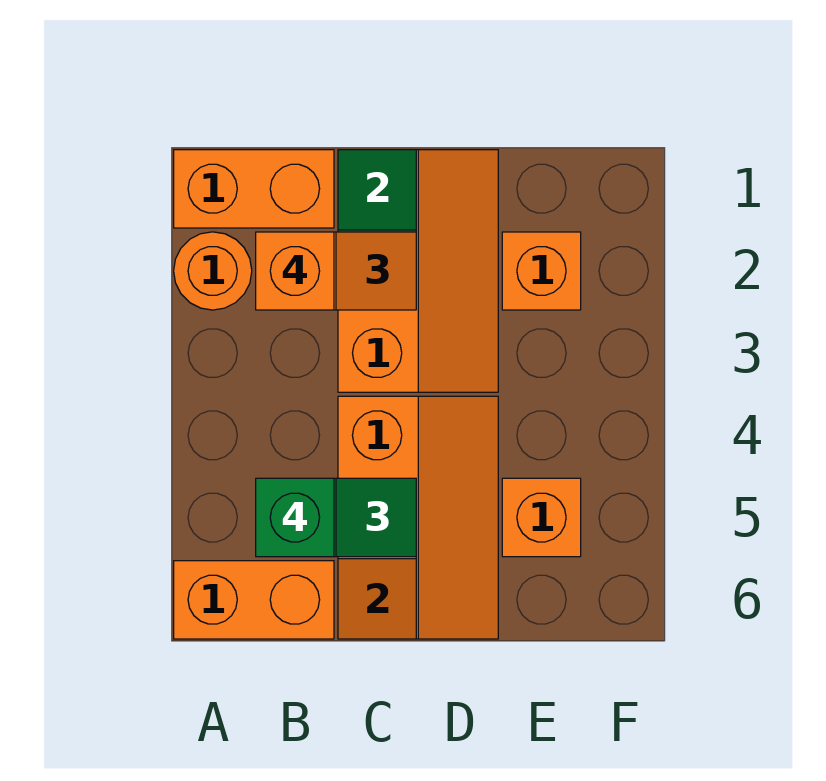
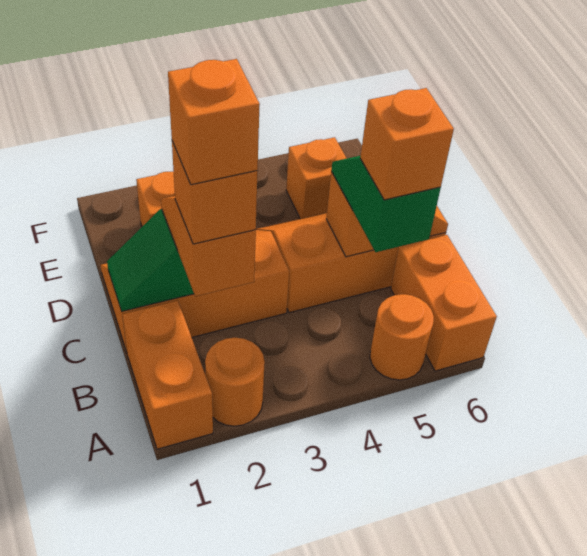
none -> orange round brick A5 level 1
none -> orange brick B2 level 5
green brick B5 level 4 -> orange brick B5 level 4

